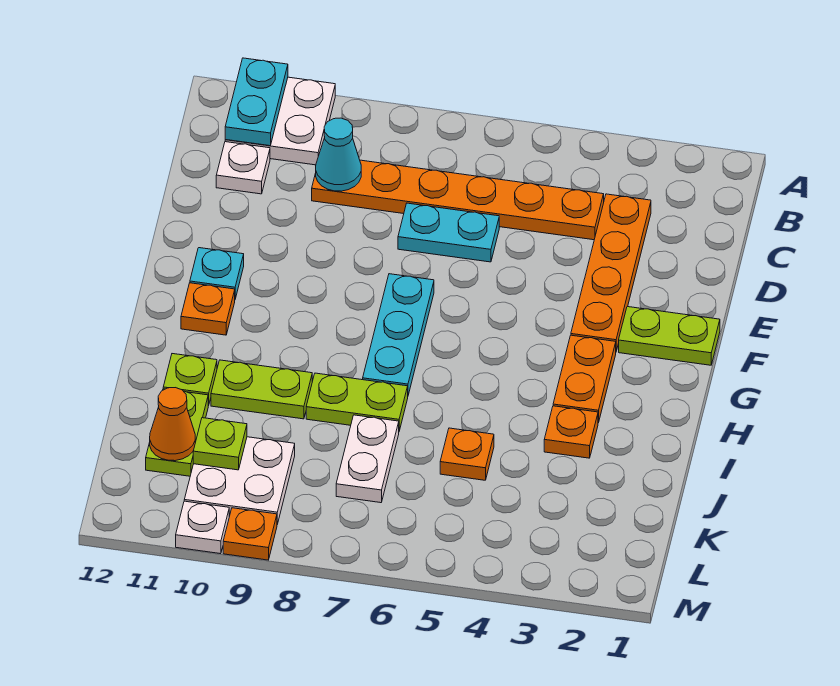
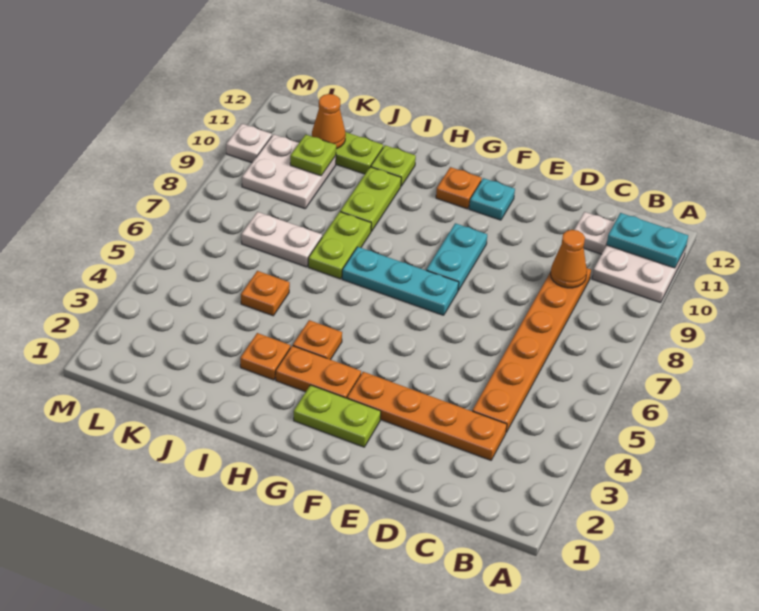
cyan cone C9 level 2 -> orange cone C9 level 2
cyan plate D6:D7 level 1 -> cyan plate F8:F9 level 1
lime plate F1:F2 level 1 -> lime plate F2:G2 level 1
orange plate M9 level 1 -> orange plate H4 level 1

